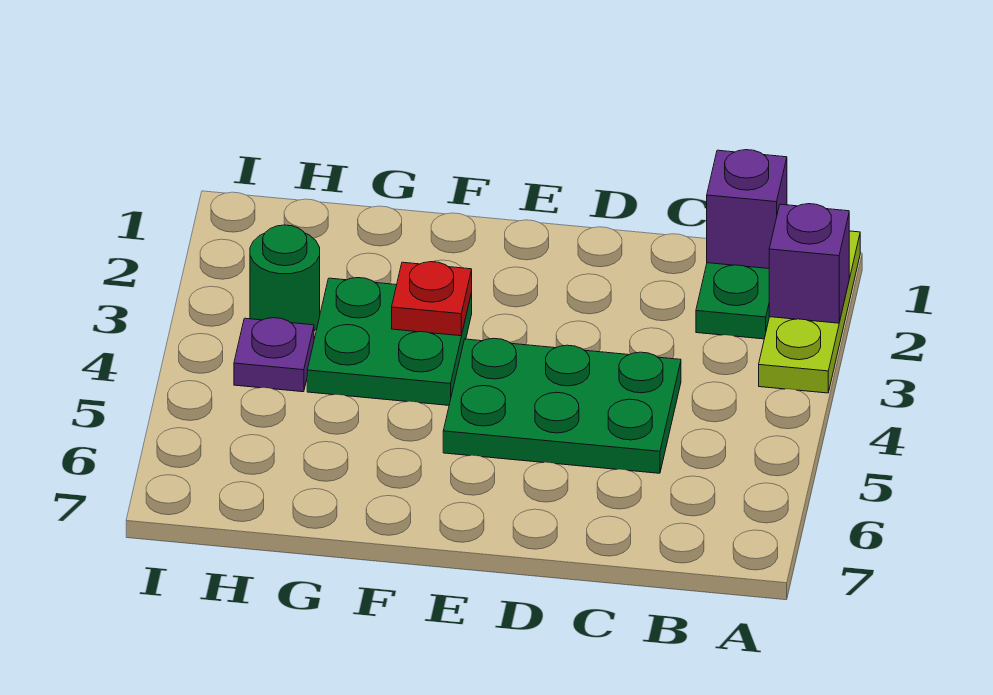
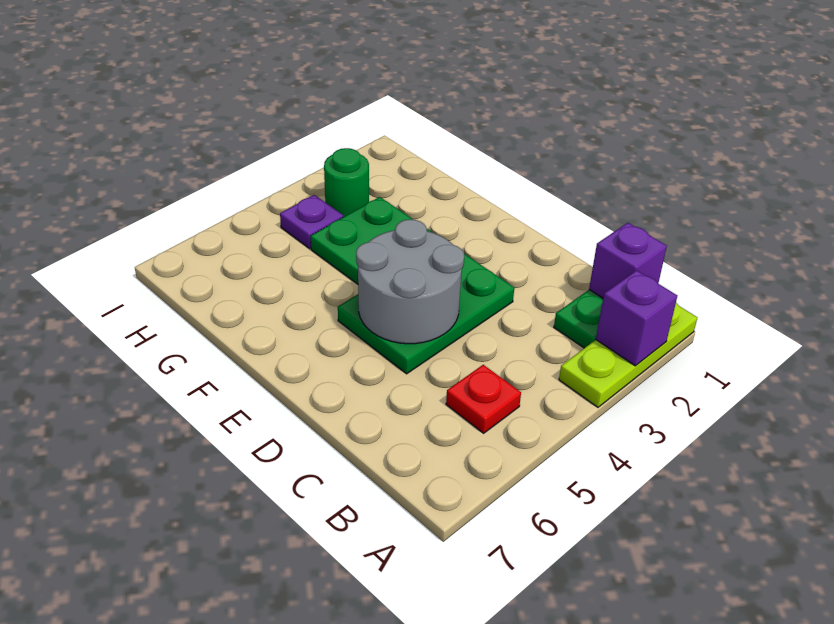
green plate C4:E5 level 1 -> green plate D3:E5 level 1
none -> grey round brick D4:E5 level 2
red plate F3 level 2 -> red plate B5 level 1

